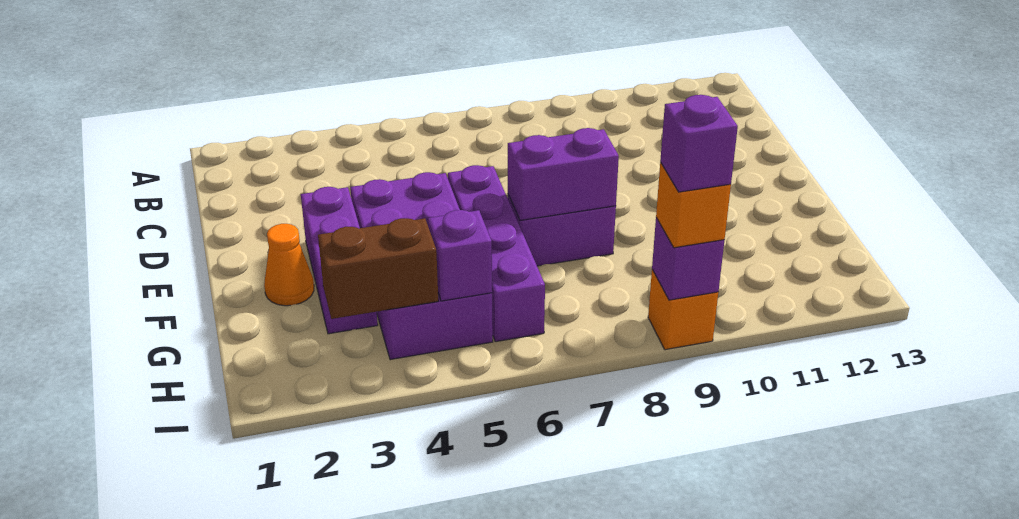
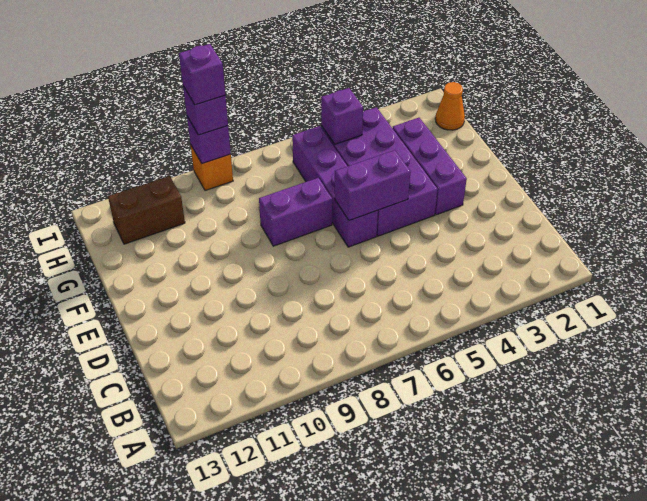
orange cone F2 level 1 -> orange cone H1 level 1
purple brick F7:F8 level 2 -> purple brick E5:E6 level 2
brown brick H3:H4 level 2 -> brown brick H11:H12 level 1
orange brick I9 level 3 -> purple brick I9 level 3

